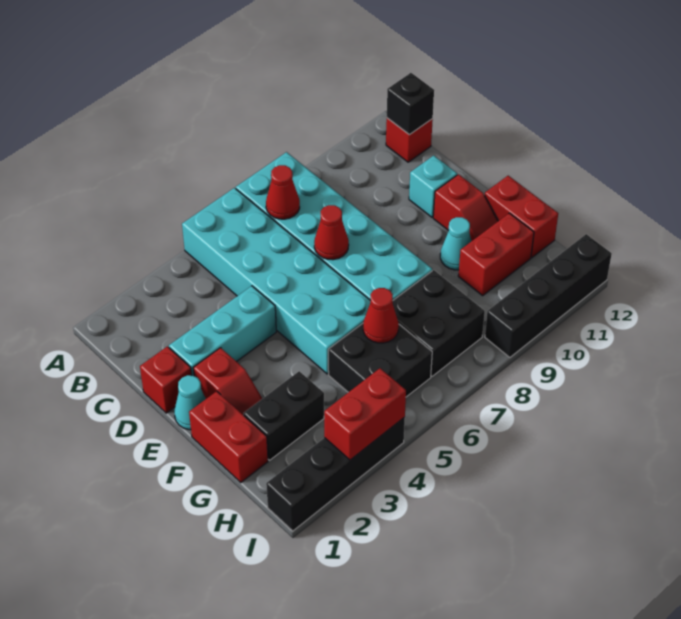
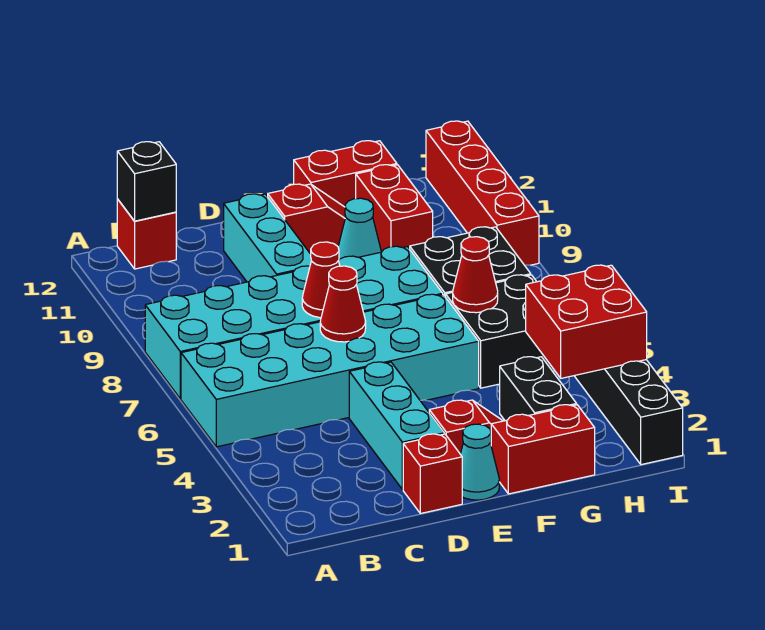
red cone B7 level 2 -> red cone D6 level 2
cyan brick D11 level 1 -> cyan brick D9:D11 level 1
red brick I3:I4 level 2 -> red brick H3:I4 level 2
black brick I9:I12 level 1 -> red brick I9:I12 level 1

